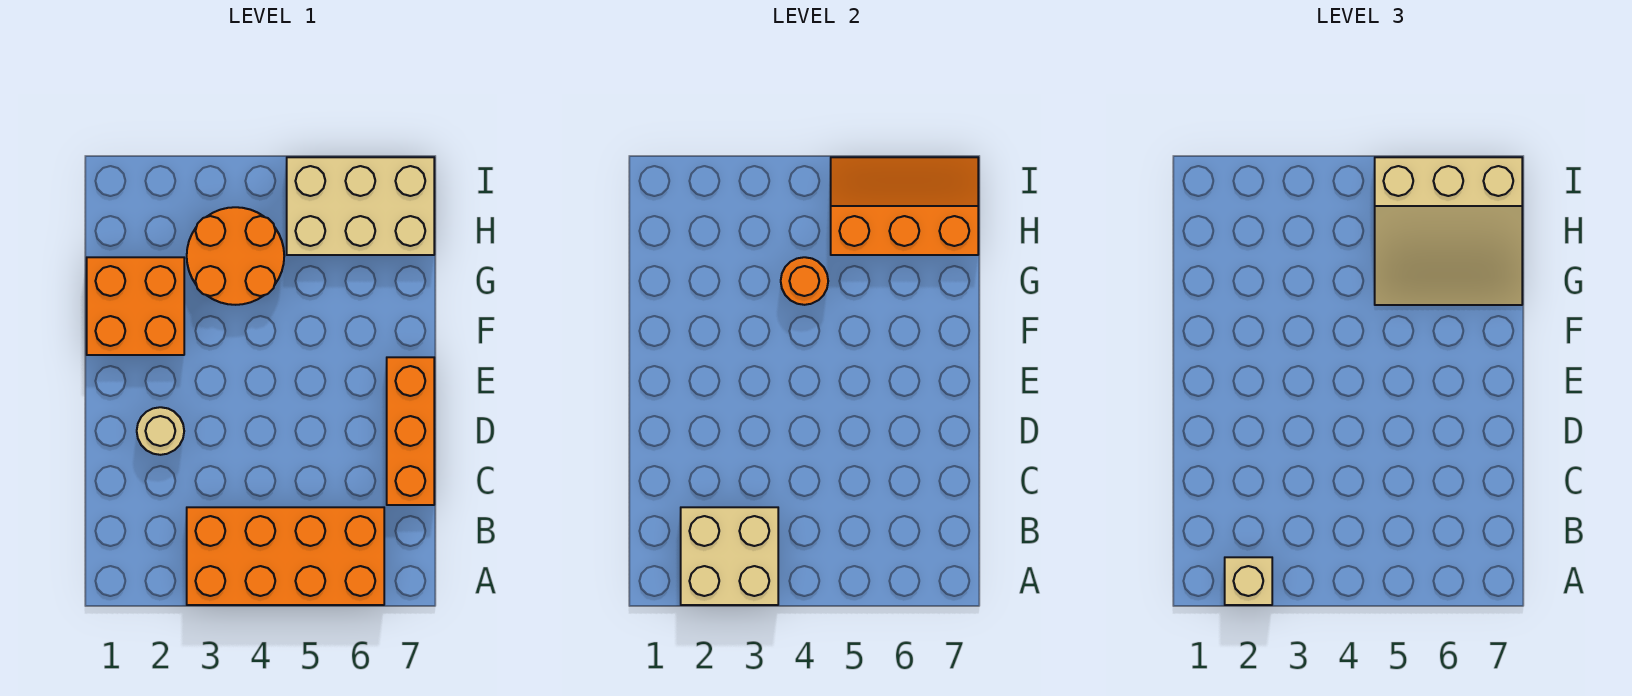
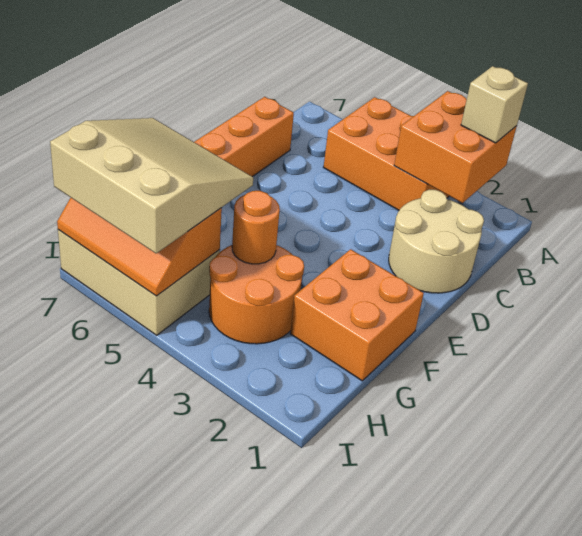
tan brick A2:B3 level 2 -> orange brick A2:B3 level 2
orange brick A3:B6 level 1 -> orange brick A3:B5 level 1
tan round brick D2 level 1 -> tan round brick C1:D2 level 1

